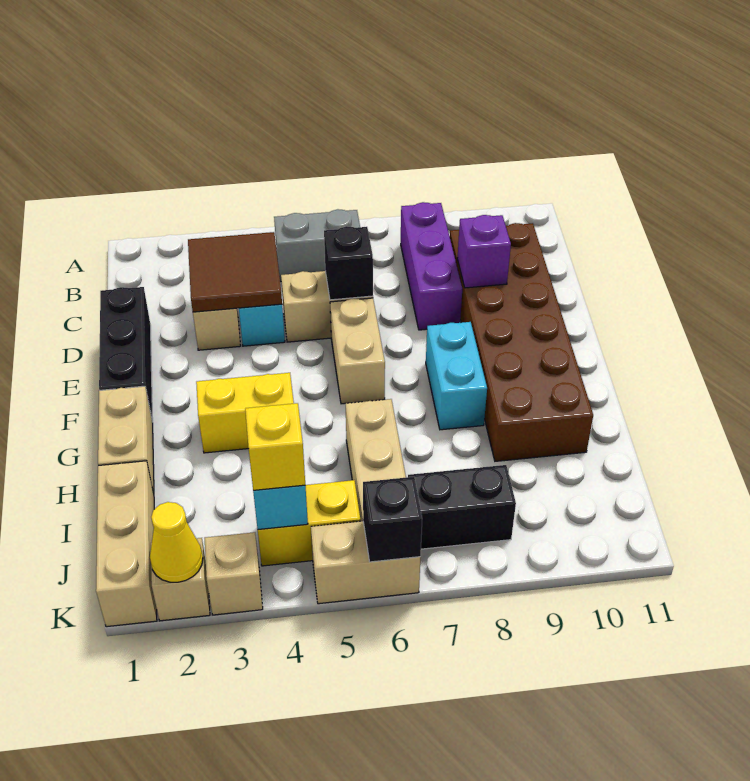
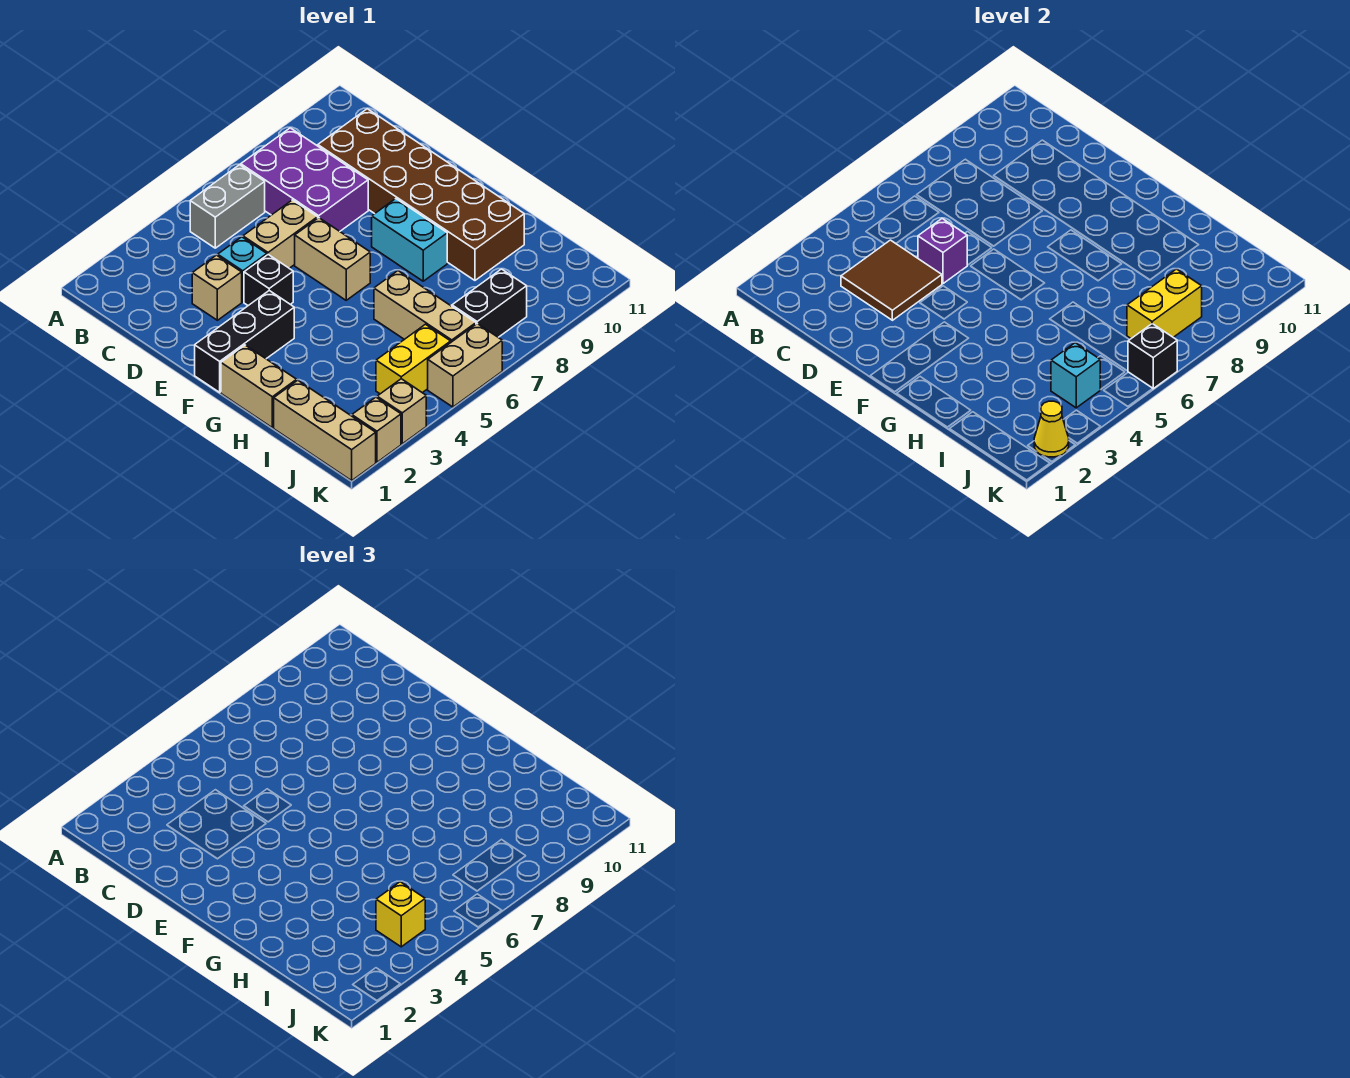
purple brick B8:D8 level 1 -> purple brick B7:D8 level 1
black brick D1:F1 level 1 -> black brick F1:F3 level 1
black brick D6 level 2 -> black brick E4 level 1
purple brick D9 level 2 -> purple brick D5 level 2
yellow brick G3:G4 level 1 -> yellow brick J7:J8 level 2

